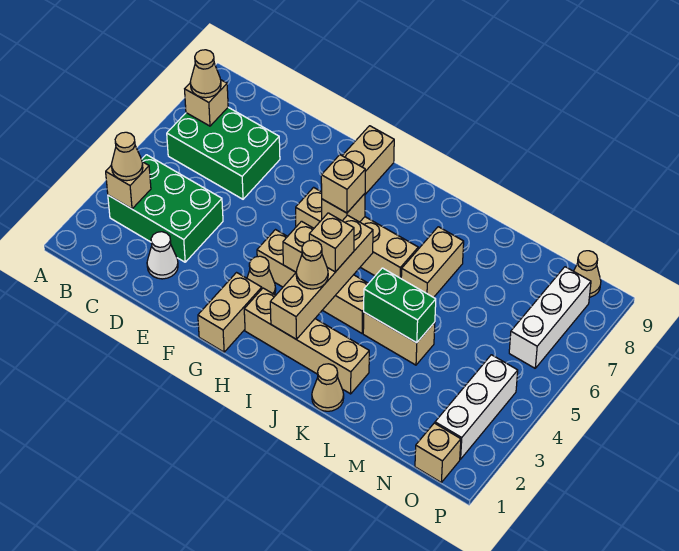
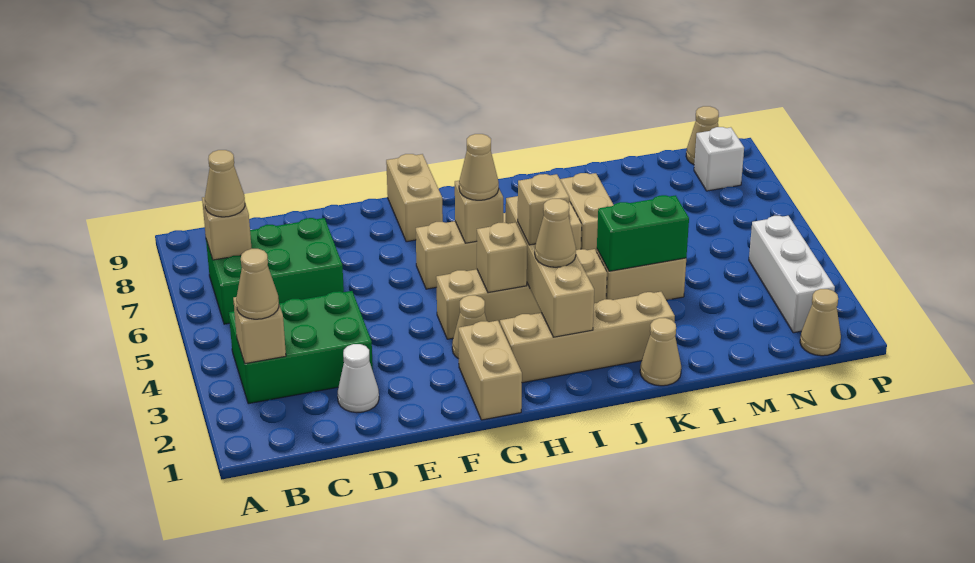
tan brick H6 level 3 -> tan cone H6 level 3
tan brick O1 level 1 -> tan cone O1 level 1
white brick O6:O8 level 1 -> white brick O8 level 1

